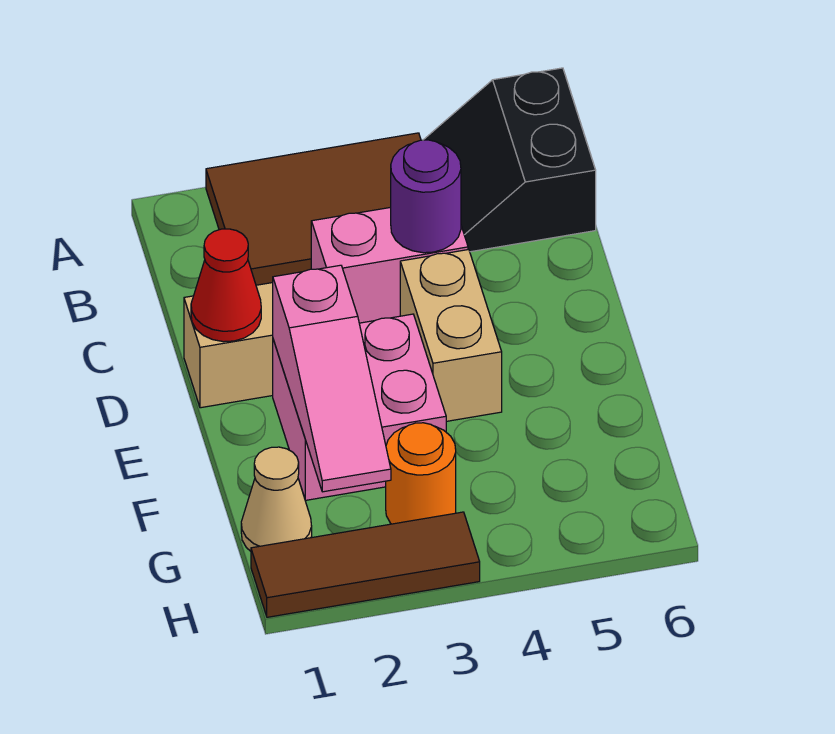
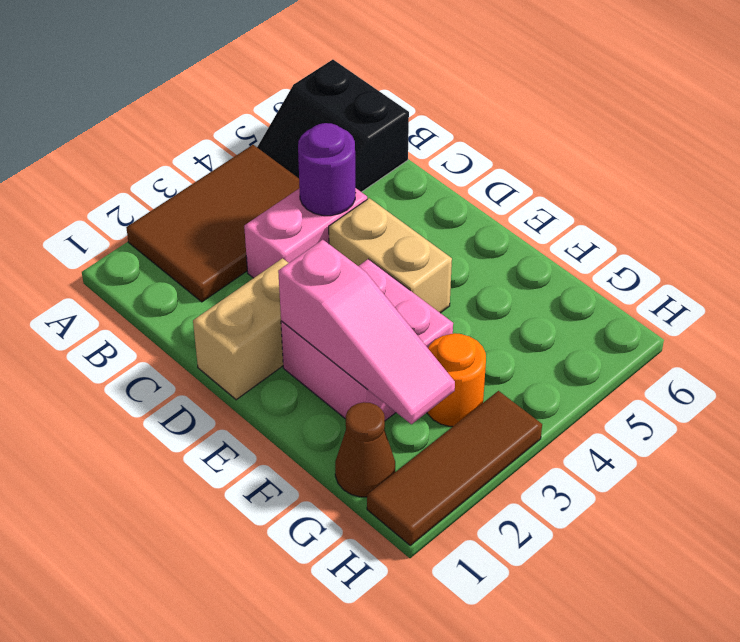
red cone D1 level 2 -> none
tan cone G1 level 1 -> brown cone G1 level 1

